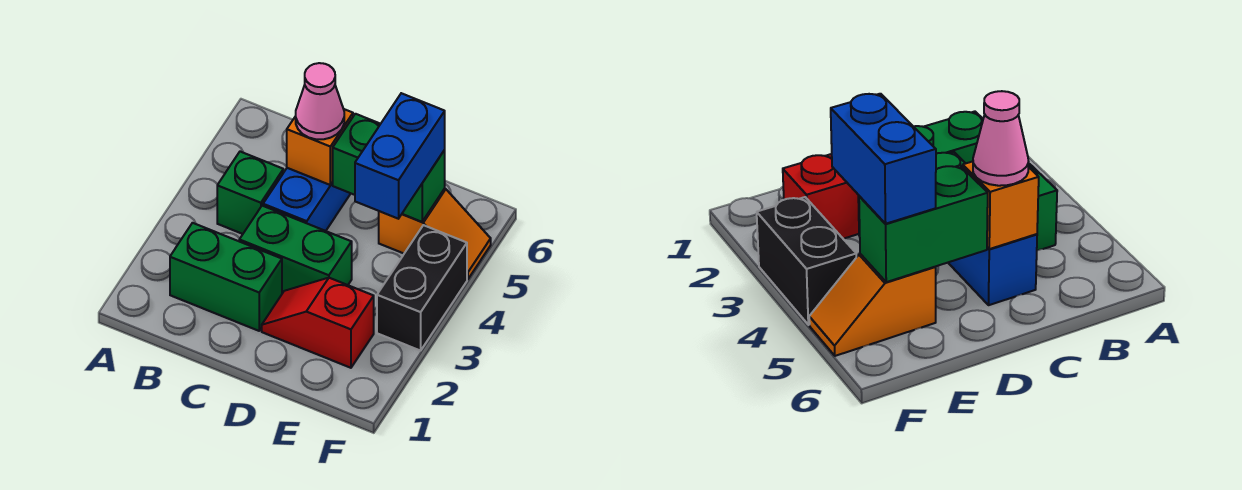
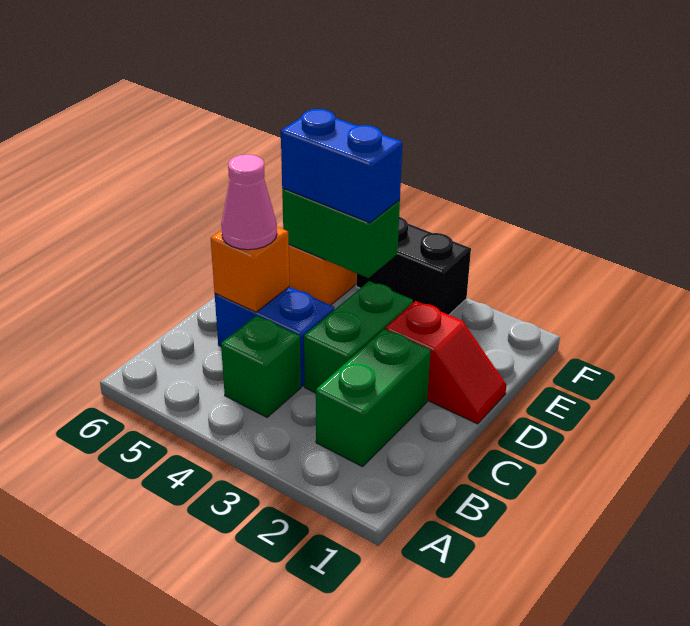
red slope D2:E2 level 1 top E -> red slope D1:D2 level 1 top 2
green brick D5:E5 level 2 -> green brick E4:E5 level 2

